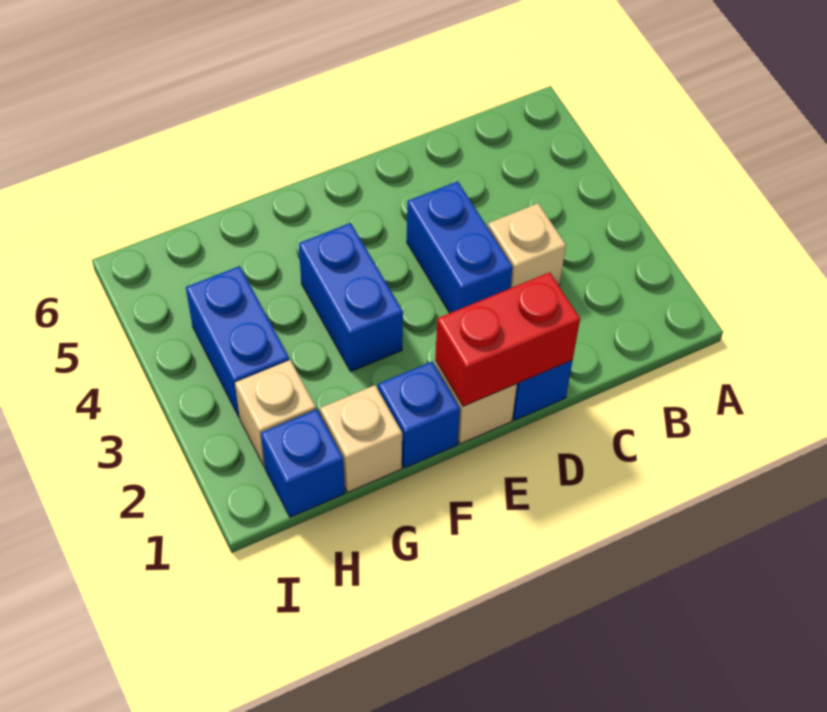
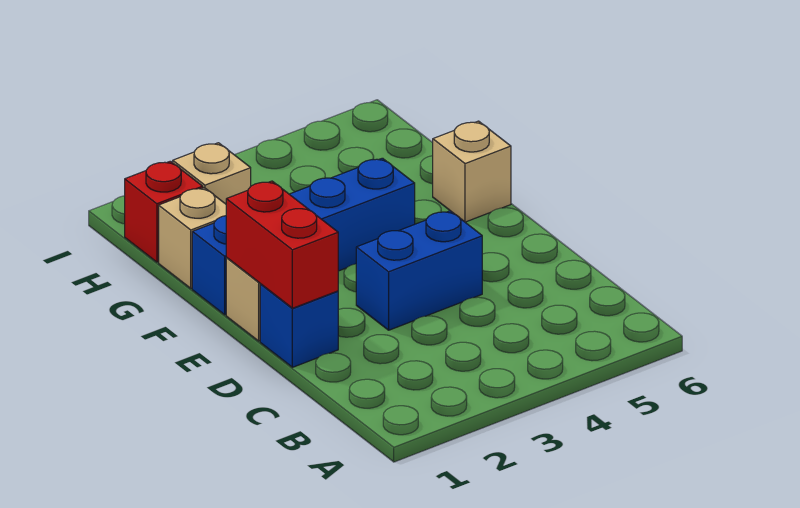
tan brick C3 level 1 -> tan brick F6 level 1
blue brick H1 level 1 -> red brick H1 level 1
blue brick H3:H4 level 1 -> none

